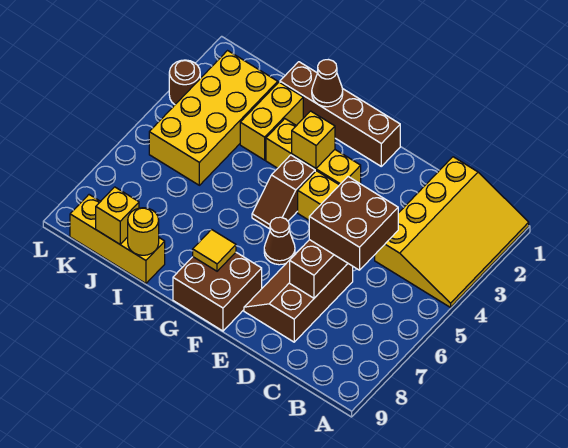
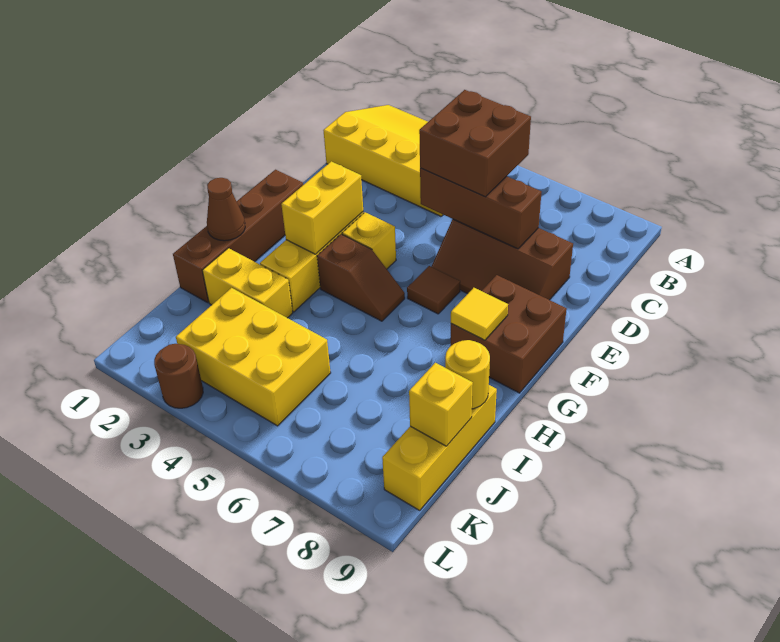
brown cone F6 level 1 -> brown tile F6 level 1
yellow brick G3 level 2 -> yellow brick F3:G3 level 2
yellow brick J2:K5 level 1 -> yellow brick J3:K5 level 1

